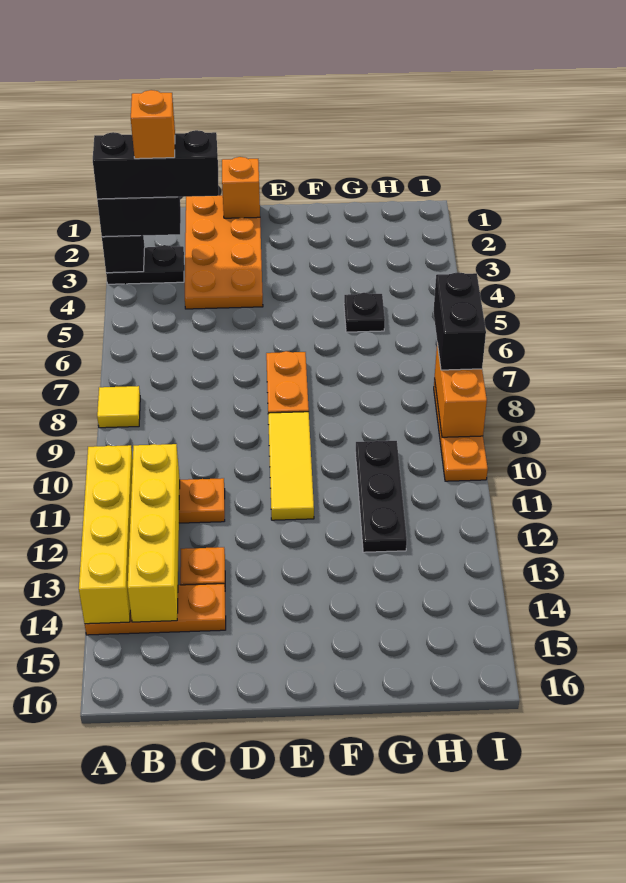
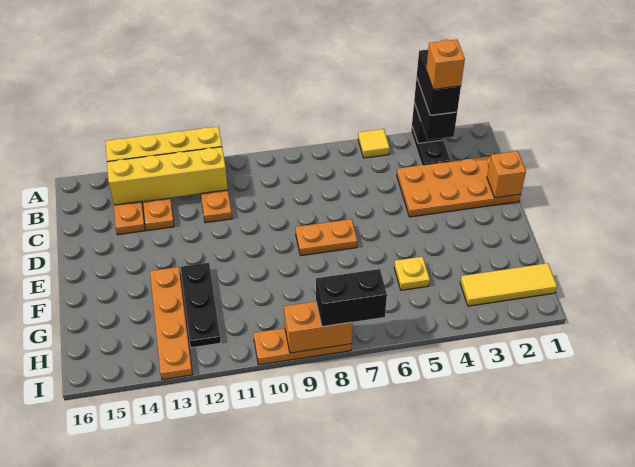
black brick A3:C3 level 4 -> black brick A3:B3 level 4
yellow tile A8 level 1 -> yellow tile A5 level 1
yellow tile E9:E11 level 1 -> yellow tile H1:H3 level 1
none -> orange plate F13:I13 level 1
black plate G5 level 1 -> yellow plate G5 level 1
black plate G10:G12 level 1 -> black plate F12:H12 level 1

